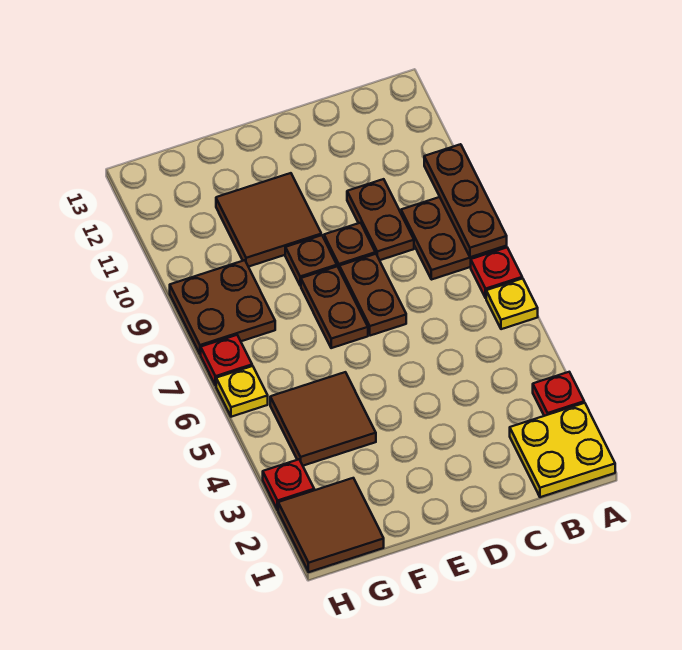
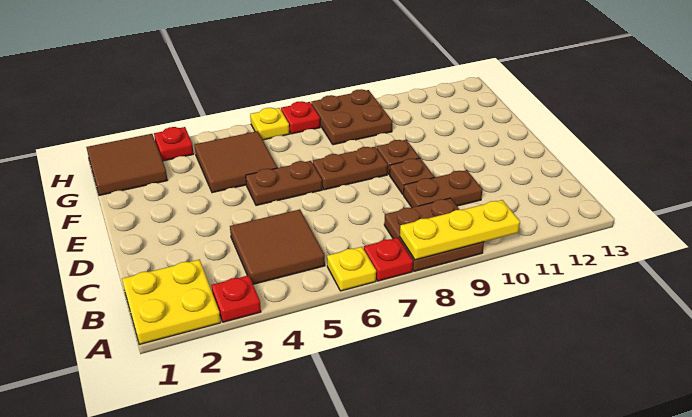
brown plate A8:A10 level 2 -> yellow plate A8:A10 level 2
brown plate D7:D8 level 1 -> brown plate E5:E6 level 1
brown tile E10:F11 level 1 -> brown tile B4:C5 level 1

